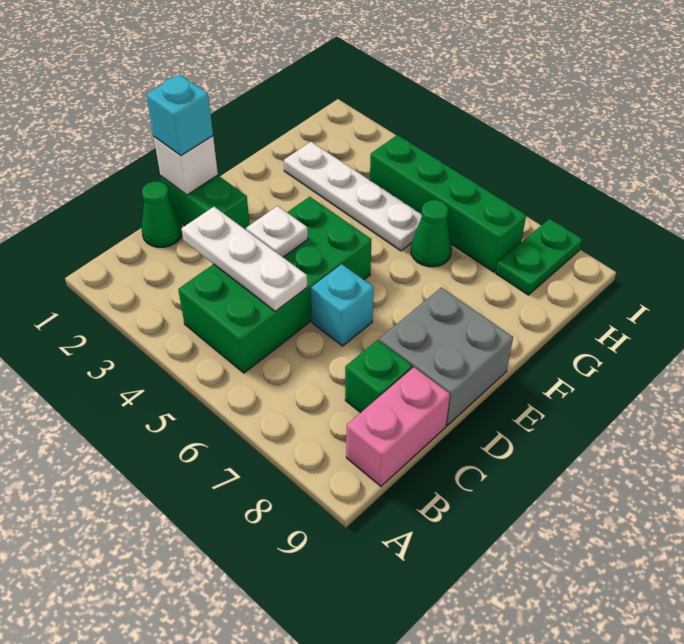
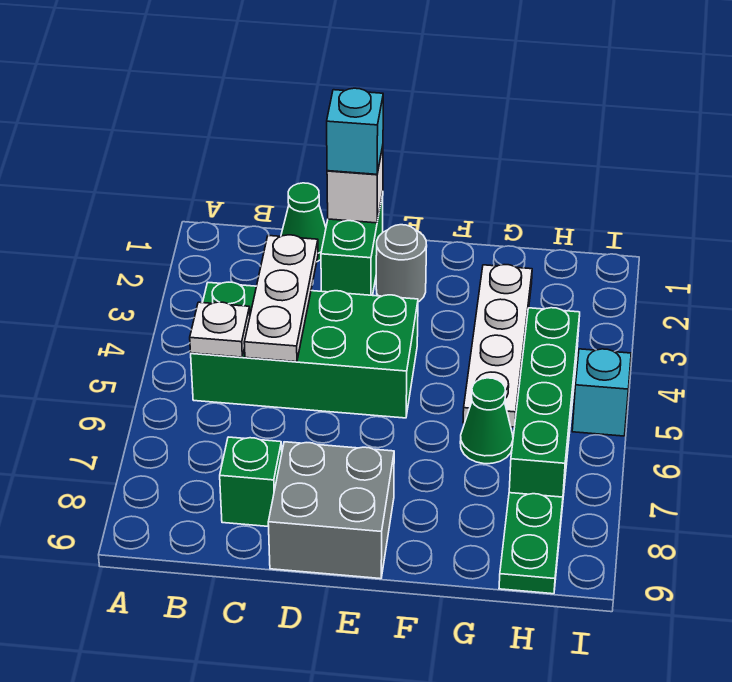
pink brick B9:C9 level 1 -> none
white plate D4 level 2 -> white plate B5 level 2
cyan brick D6 level 1 -> cyan brick I5 level 1
none -> grey round brick E2 level 1
green plate H8:I8 level 1 -> green plate H8:H9 level 1

